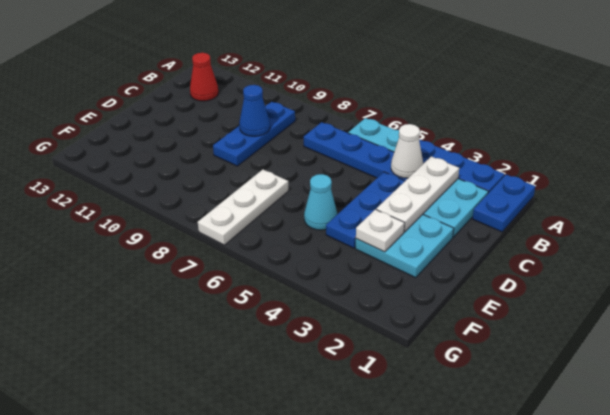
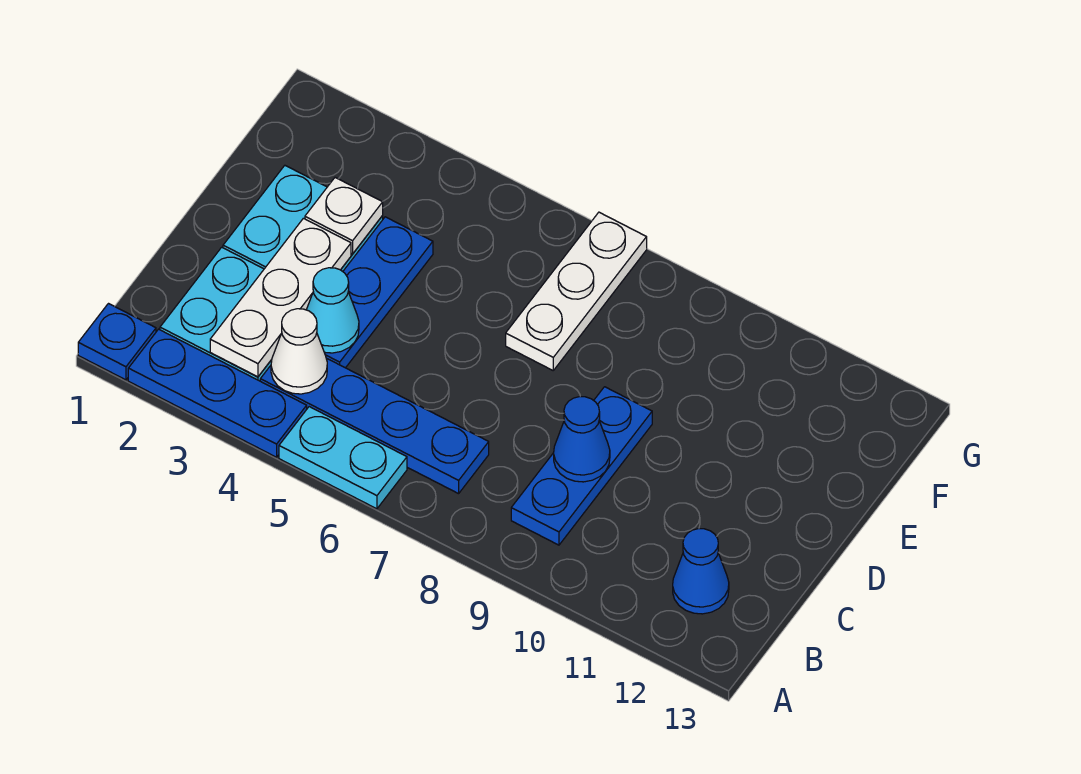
blue plate A1:B1 level 1 -> blue plate A1 level 1
red cone B12 level 1 -> blue cone B12 level 1
cyan cone E5 level 1 -> cyan cone C4 level 2

